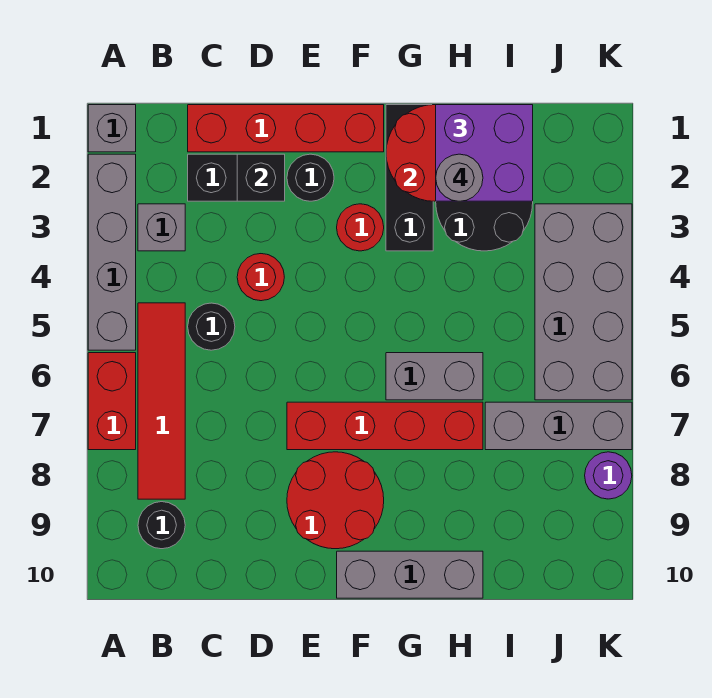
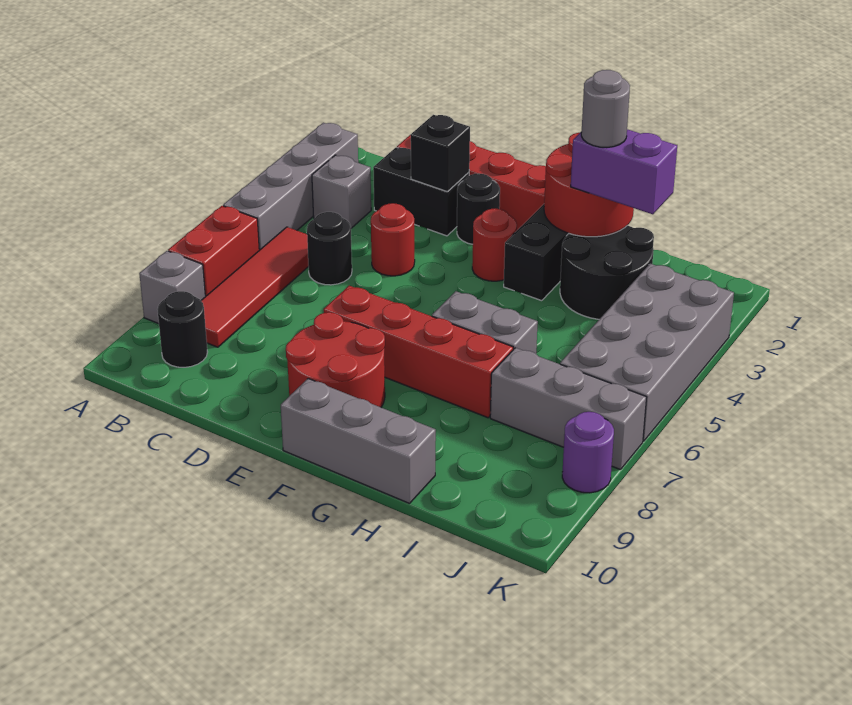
grey brick A1 level 1 -> grey brick A8 level 1
purple brick H1:I2 level 3 -> purple brick H2:I2 level 3

